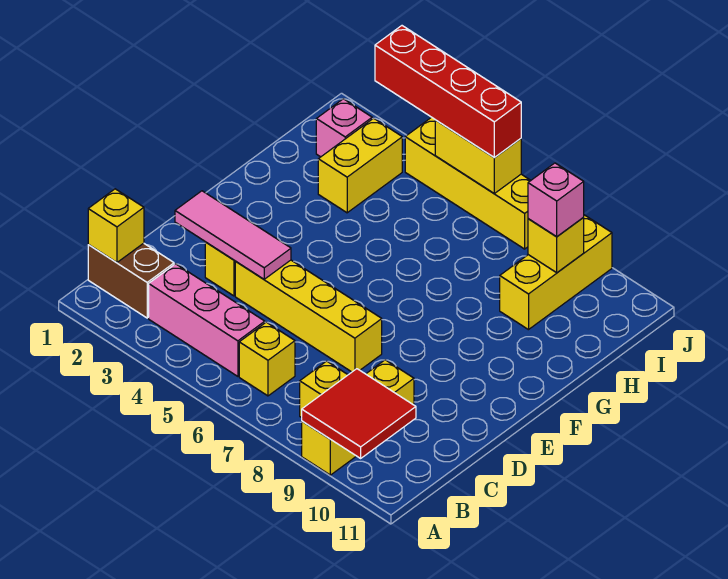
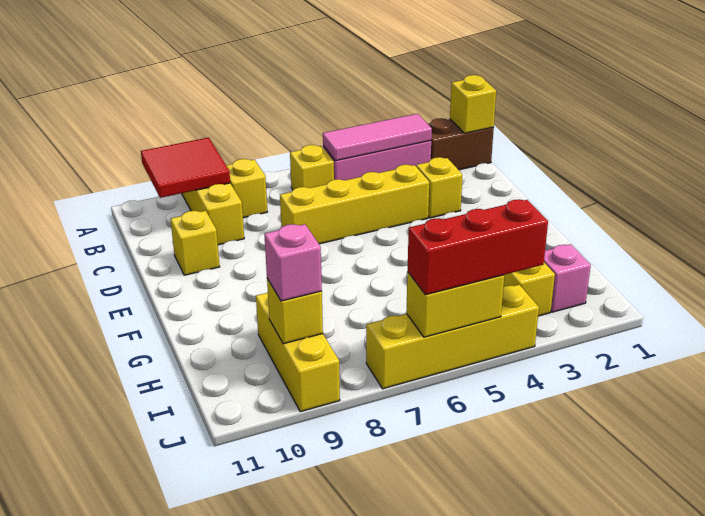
pink tile D2:D4 level 2 -> pink tile B3:B5 level 2
none -> yellow brick D10 level 1
red brick J3:J6 level 3 -> red brick J4:J6 level 3

